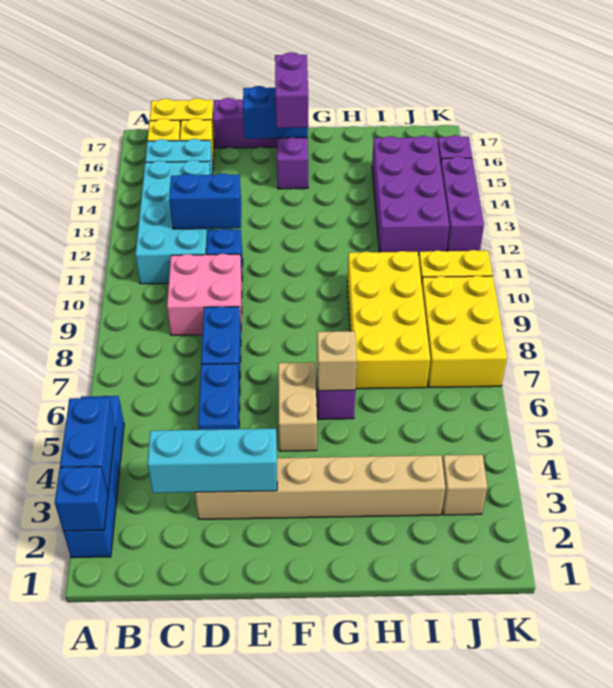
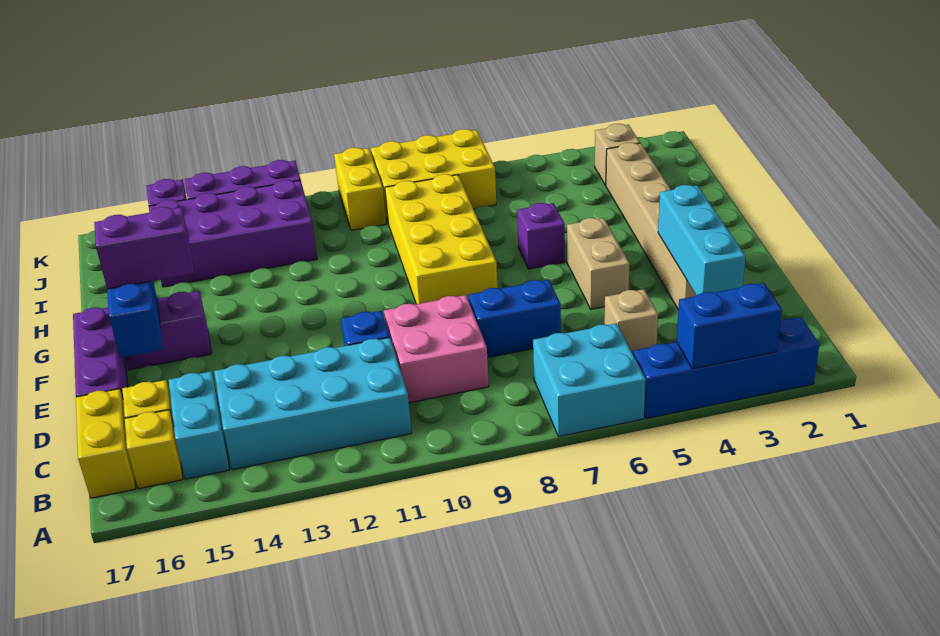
blue brick A2 level 2 -> none
none -> cyan brick A6:B7 level 1
blue brick C12:D12 level 2 -> none
blue brick D5:D6 level 1 -> none
tan brick F5:F6 level 1 -> tan brick E5:F5 level 1
tan brick G6 level 2 -> tan brick C5 level 1
yellow brick H7:I10 level 1 -> yellow brick F8:I9 level 1

